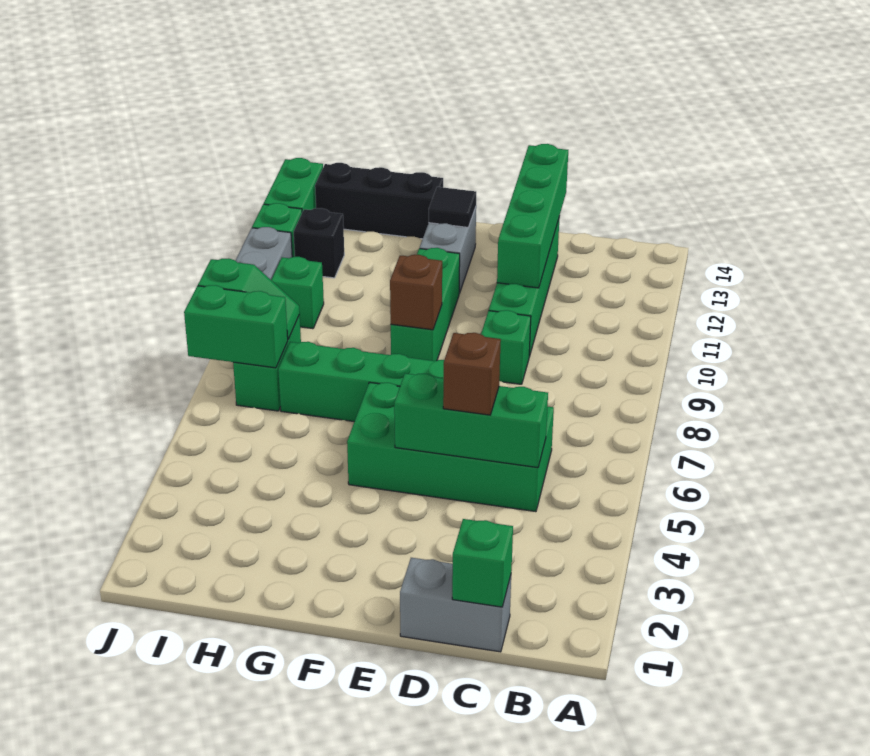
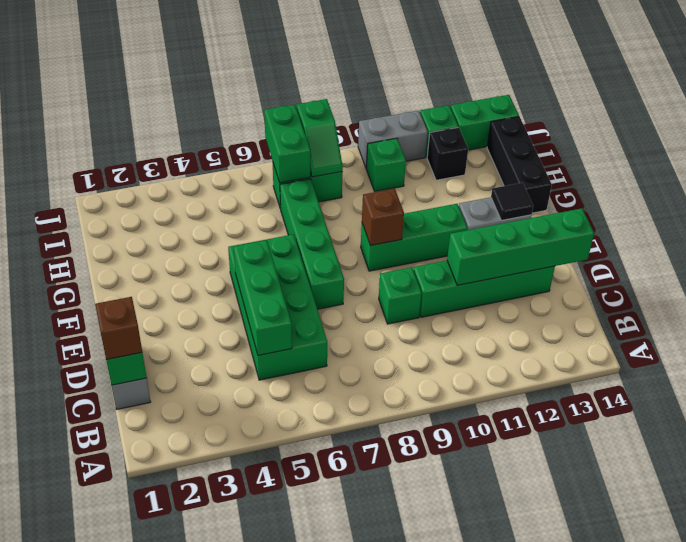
brown brick D5 level 3 -> brown brick C1 level 3

